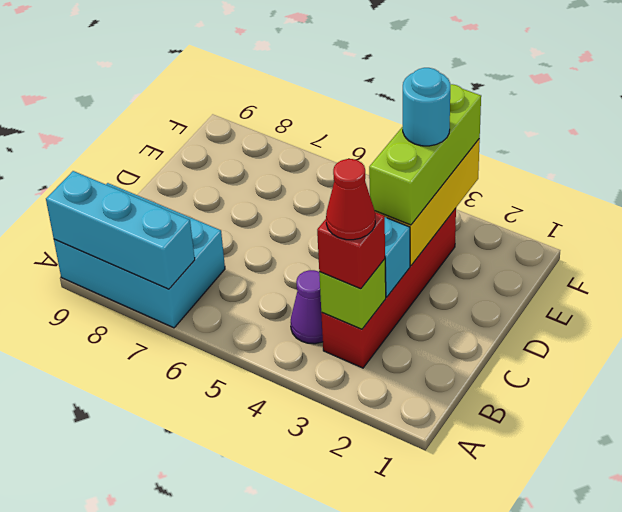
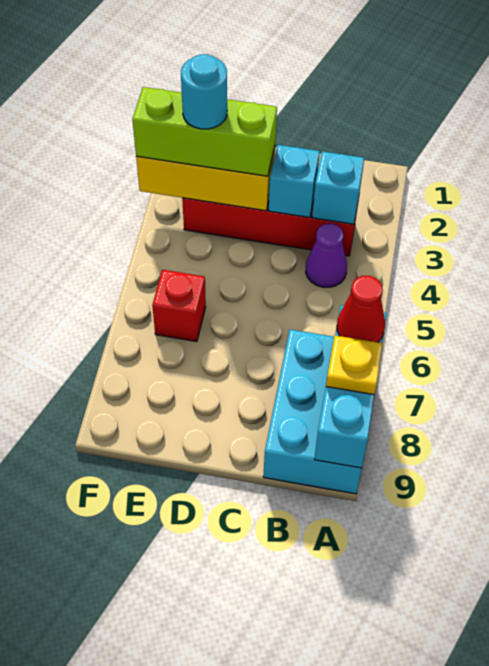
none -> yellow plate A8 level 3
lime brick B3 level 2 -> cyan brick B3 level 2
red brick B3 level 3 -> red brick E6 level 1
red cone B3 level 4 -> red cone A7 level 3

